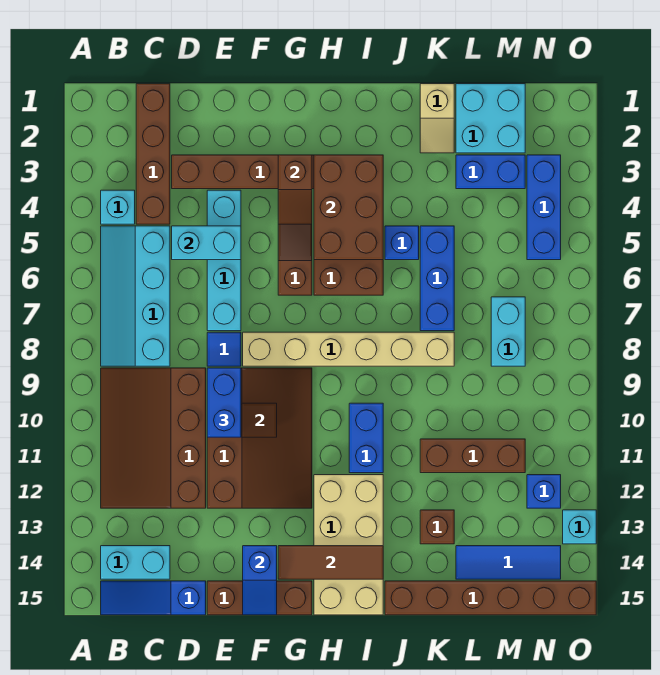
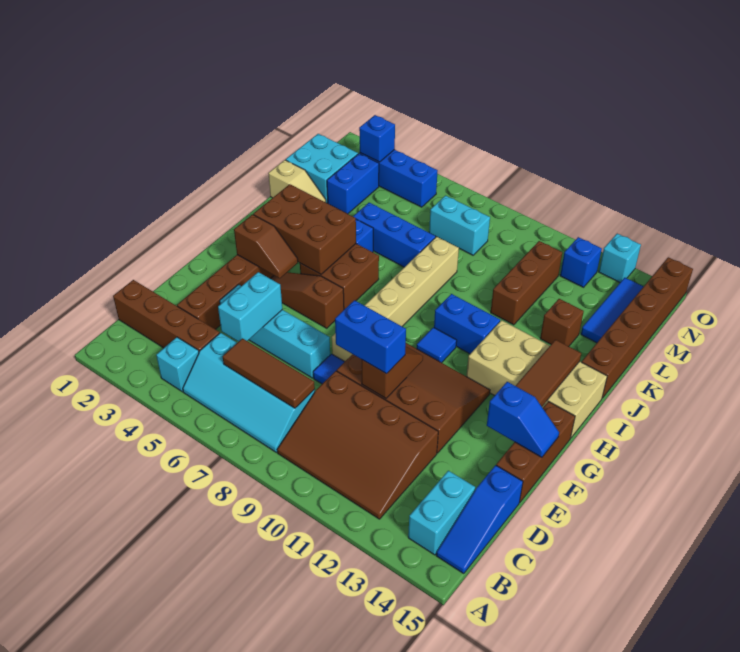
none -> brown tile C6:C8 level 2
none -> blue tile H10 level 1
none -> blue brick N3 level 2

